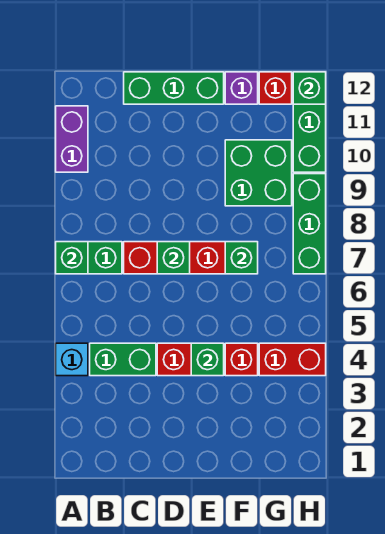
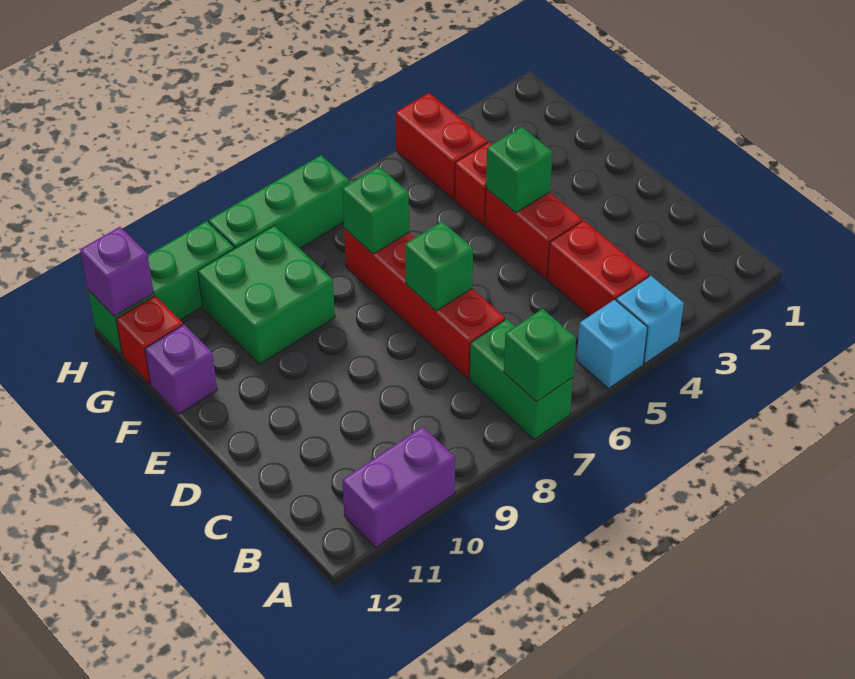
none -> cyan brick A5 level 1
green brick B4:C4 level 1 -> red brick B4:C4 level 1
green brick C12:E12 level 1 -> none
green brick H12 level 2 -> purple brick H12 level 2

